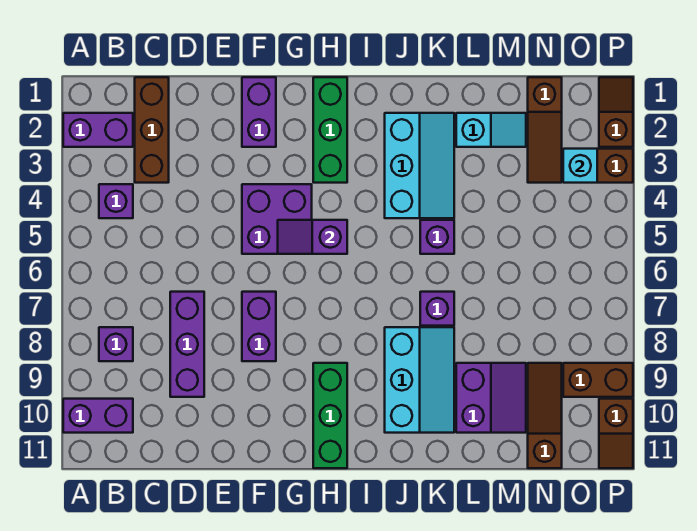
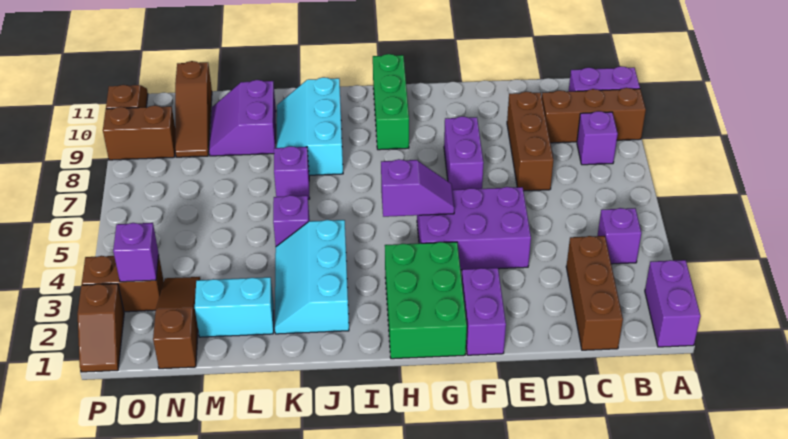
purple brick A2:B2 level 1 -> purple brick A1:A2 level 1
none -> brown brick A9:C9 level 1
purple brick D7:D9 level 1 -> brown brick D7:D9 level 1
purple brick F4:G5 level 1 -> purple brick E4:G5 level 1
green brick H1:H3 level 1 -> green brick G1:H3 level 1
cyan slope L2:M2 level 1 top L -> cyan brick L2:M2 level 1
cyan brick O3 level 2 -> purple brick O3 level 2

